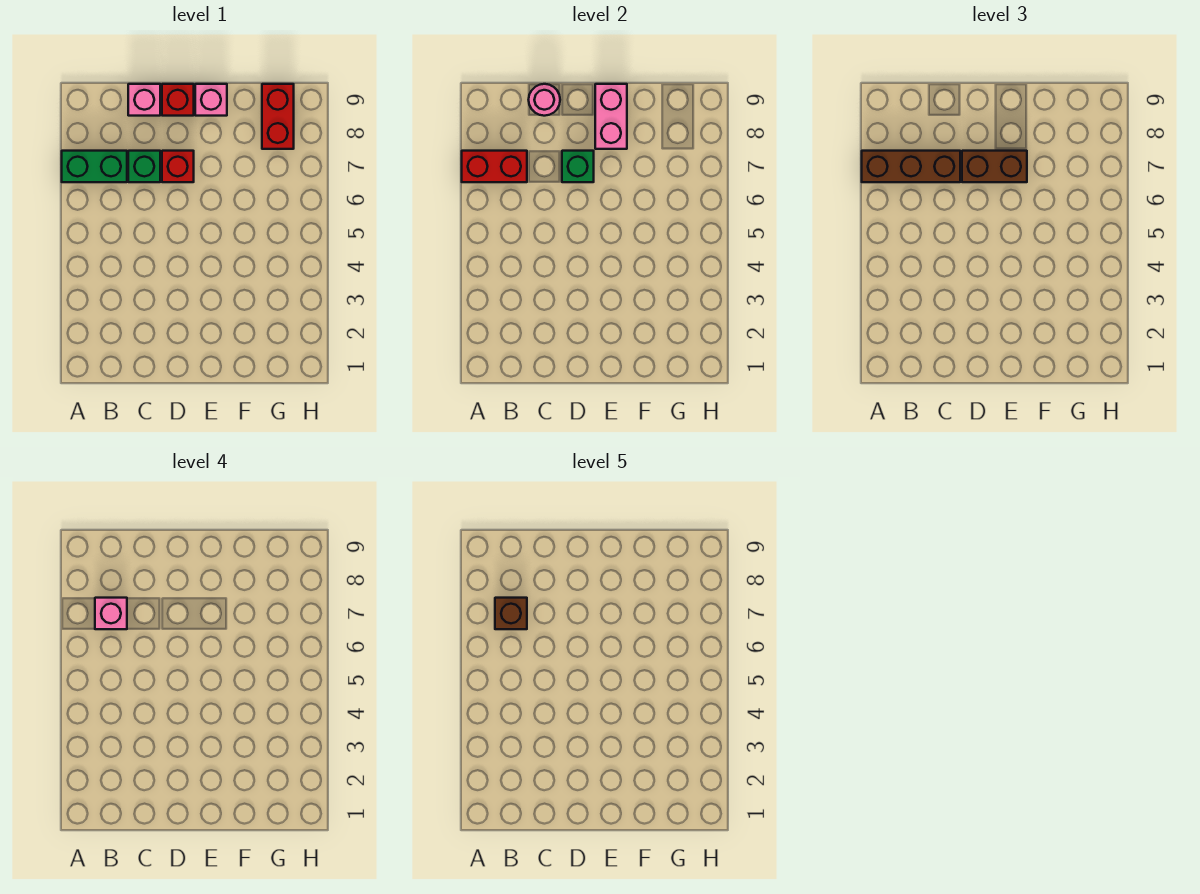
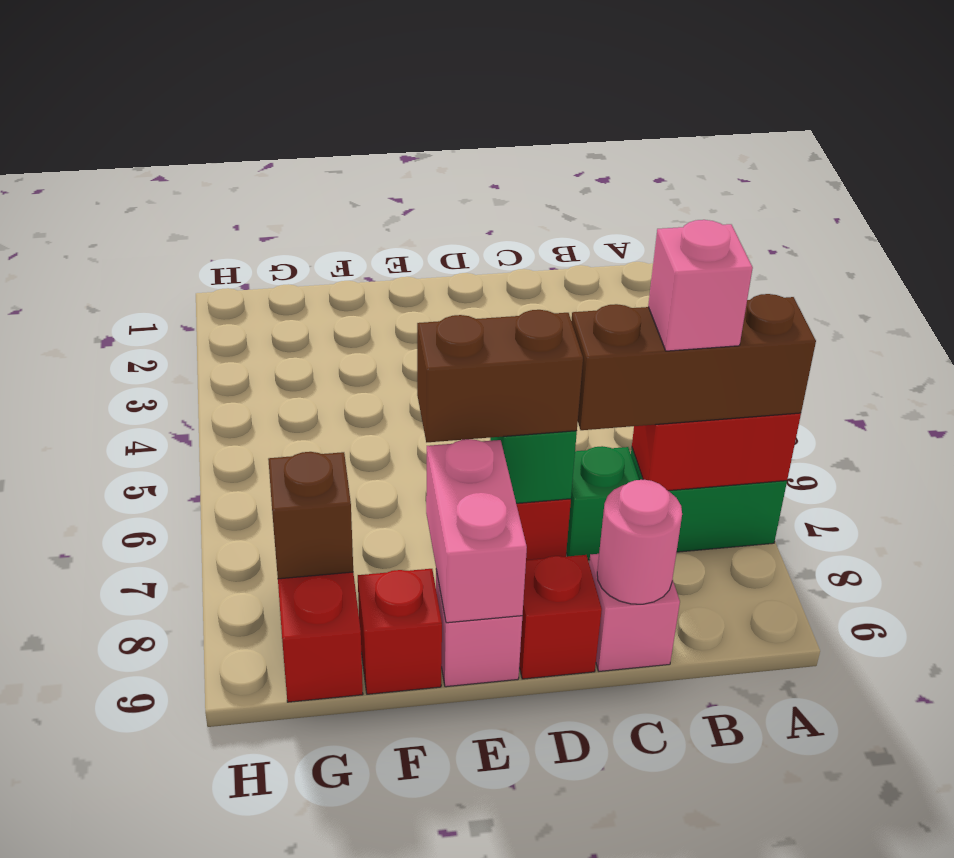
brown brick B7 level 5 -> brown brick G8 level 2
none -> red brick F9 level 1

